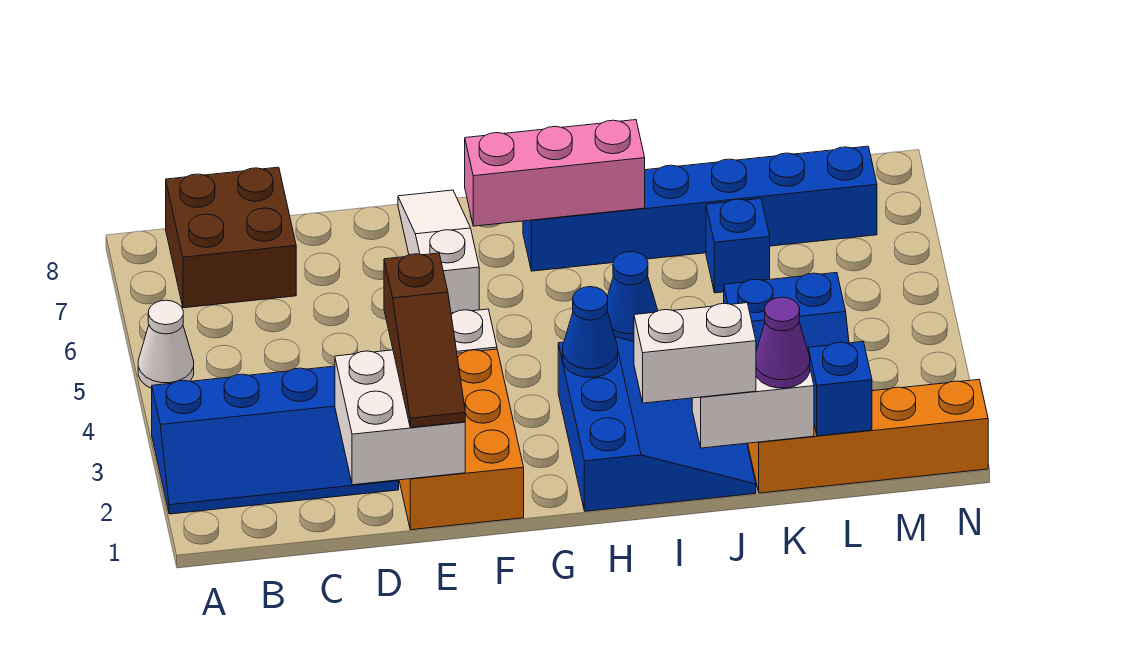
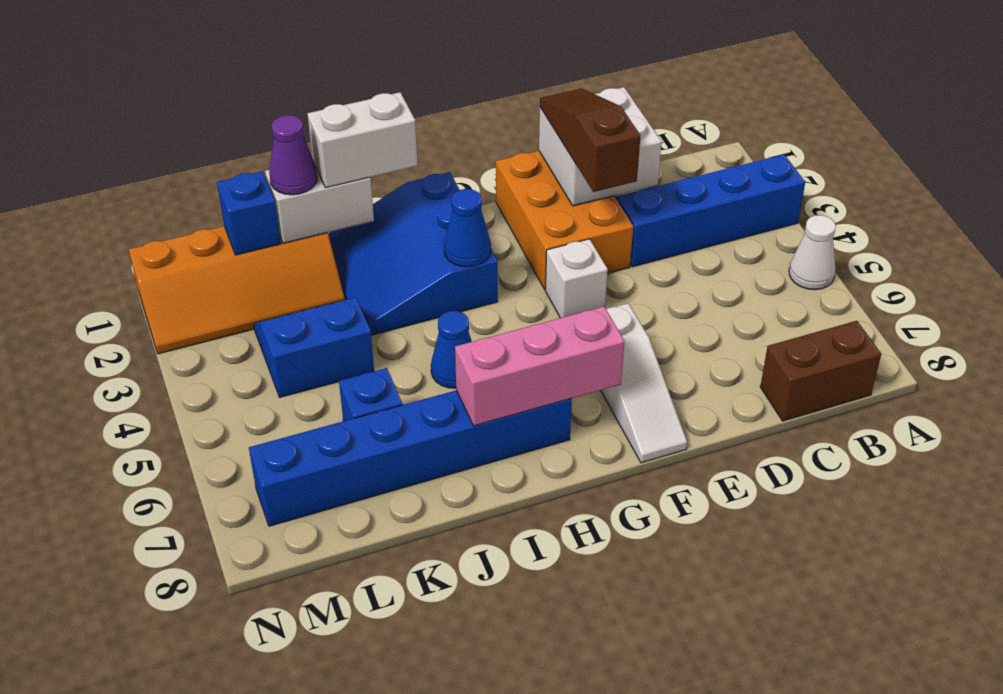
brown brick B7:C8 level 1 -> brown brick B8:C8 level 1

